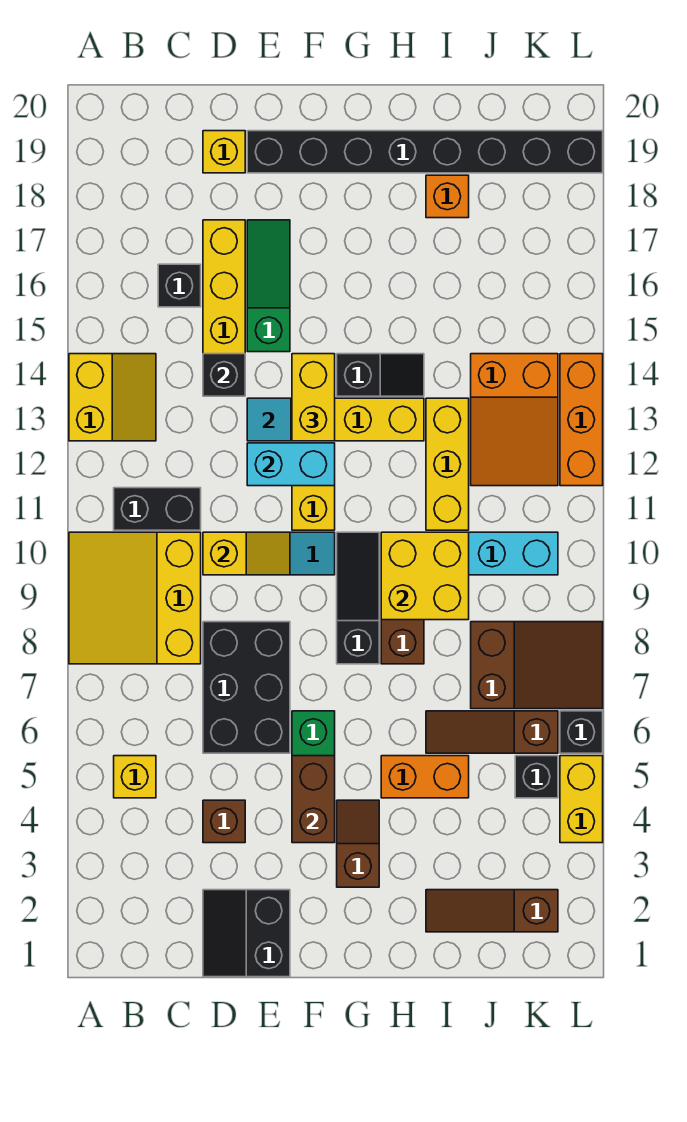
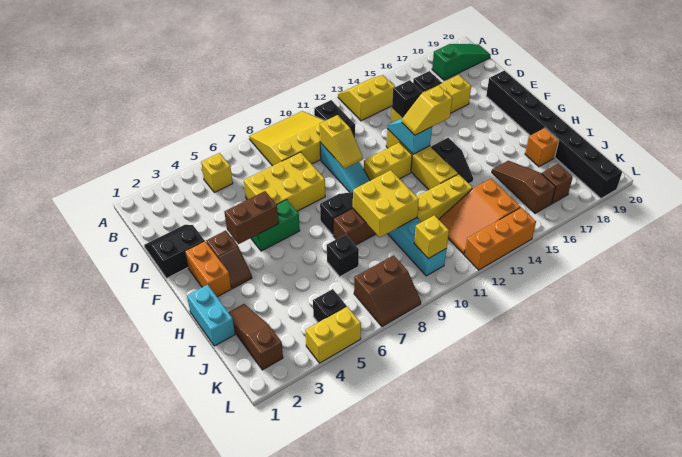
yellow slope A13:B14 level 1 top A -> yellow slope A13:B14 level 1 top B
brown brick D4 level 1 -> brown brick K17 level 1
black brick D6:E8 level 1 -> yellow brick D6:E8 level 1
yellow brick D19 level 1 -> yellow brick K10 level 2
cyan brick E12:F12 level 2 -> cyan brick H1:I1 level 1
green slope E15:E17 level 1 top 15 -> green slope B18:B20 level 1 top 18
yellow brick F13:F14 level 3 -> yellow slope F13:F14 level 3 top 14
brown slope G3:G4 level 1 top 3 -> brown slope F3:G3 level 1 top F
orange brick H5:I5 level 1 -> orange brick F2:G2 level 1
brown slope I6:K6 level 1 top K -> brown slope I16:K16 level 1 top K
brown slope J7:L8 level 1 top J -> brown slope K7:L8 level 1 top K
black brick L6 level 1 -> black brick I7 level 1

